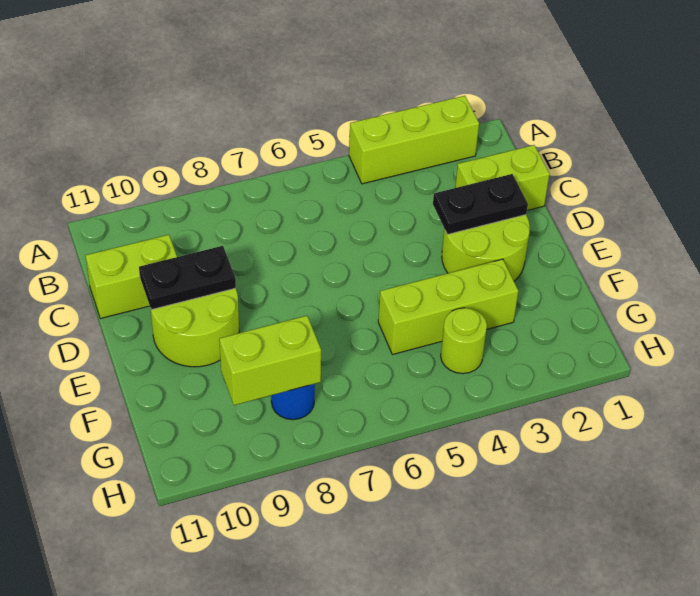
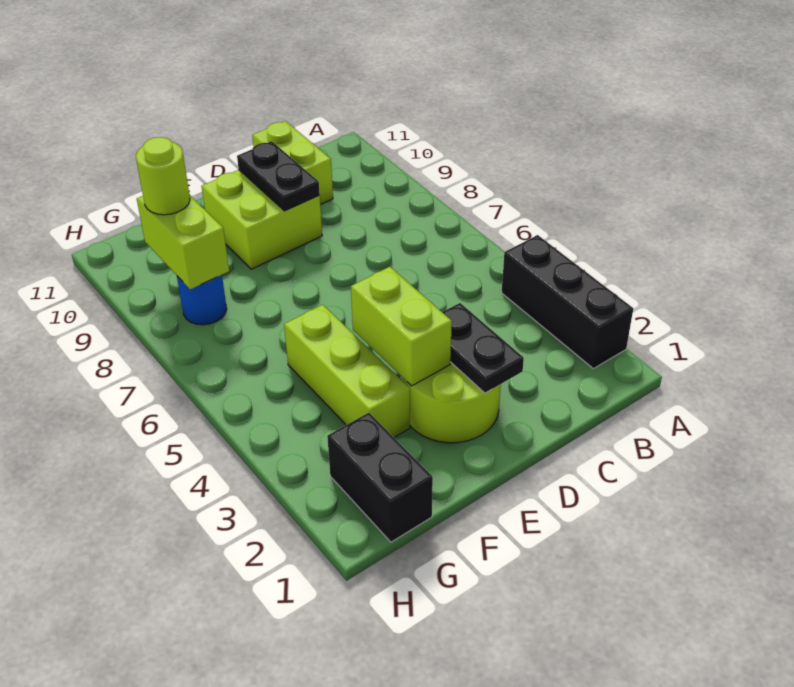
lime brick A2:A4 level 1 -> black brick A2:A4 level 1
lime brick C1:C2 level 1 -> lime brick E3:E4 level 2
lime round brick D9:E10 level 1 -> lime brick D9:E10 level 1
none -> black brick G1:G2 level 1
lime round brick G4 level 1 -> lime round brick G9 level 3

